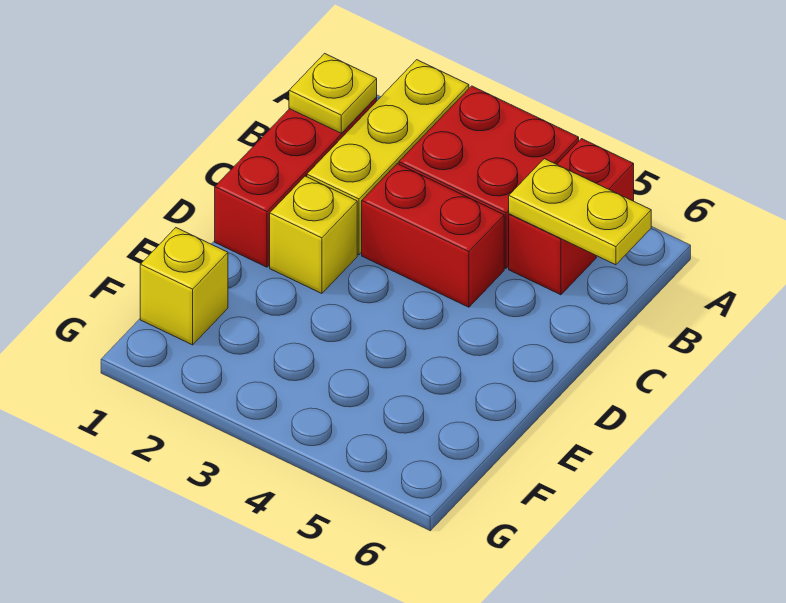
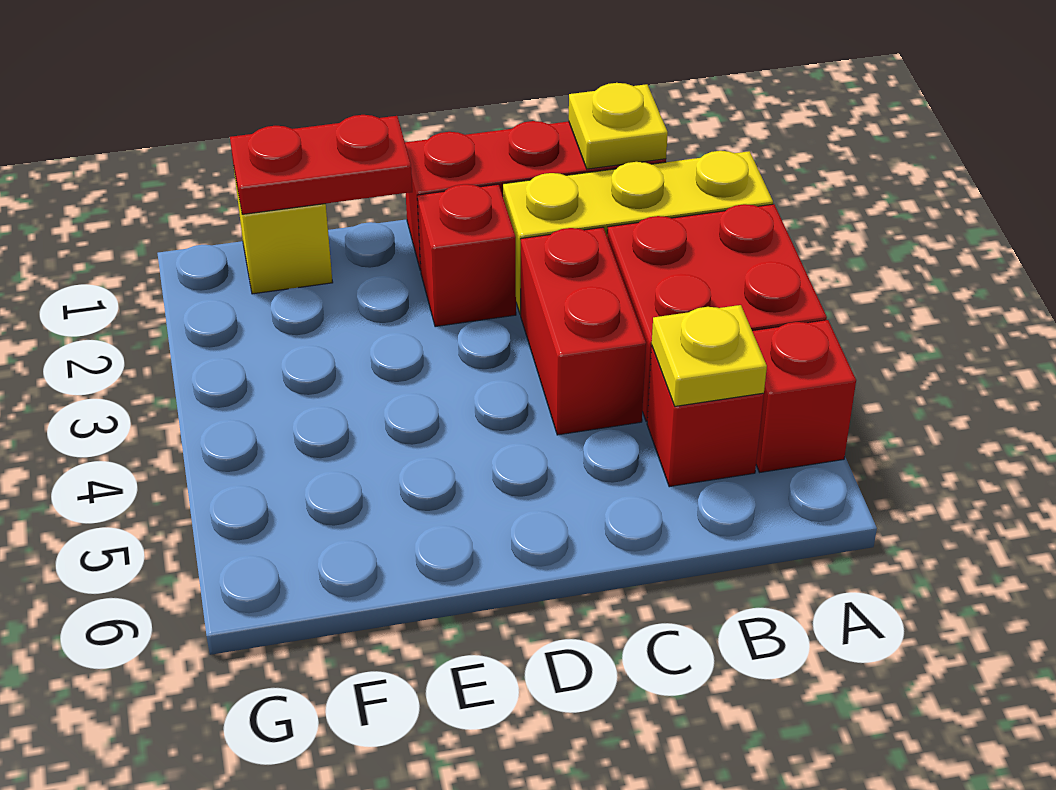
yellow plate B5:B6 level 2 -> yellow plate B5 level 2
yellow brick D2 level 1 -> red brick D2 level 1
none -> red plate E1:F1 level 2

